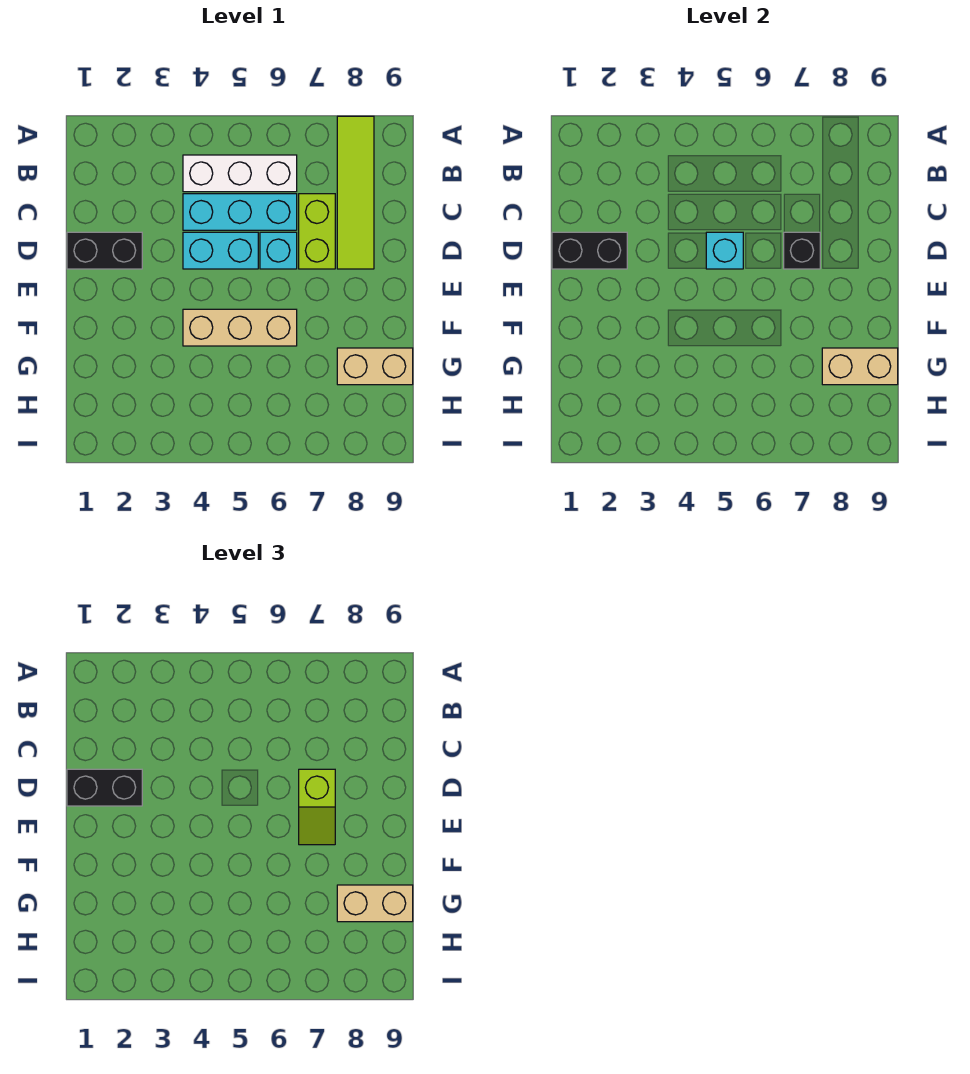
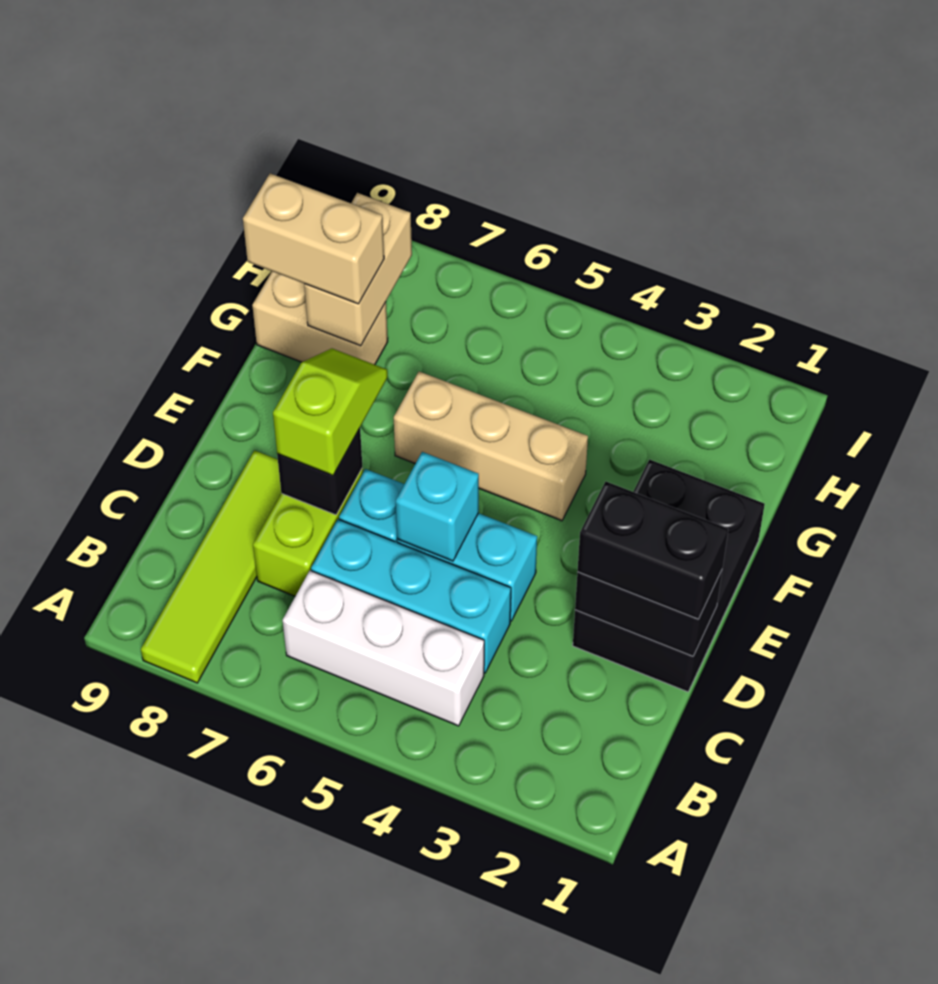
black brick D1:D2 level 1 -> black brick D1:F2 level 1
tan brick G8:G9 level 2 -> tan brick G8:H8 level 2

